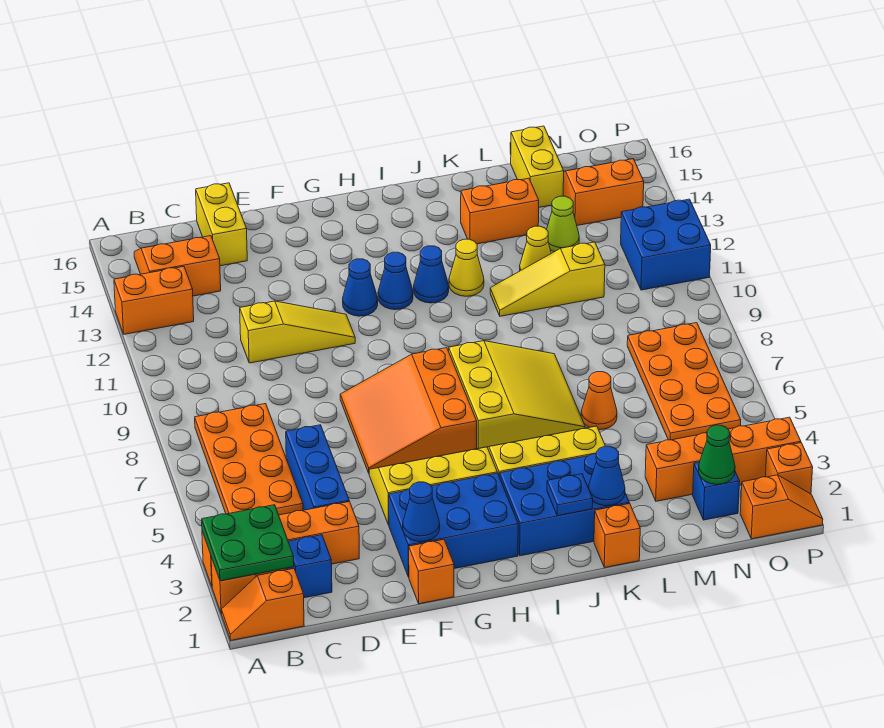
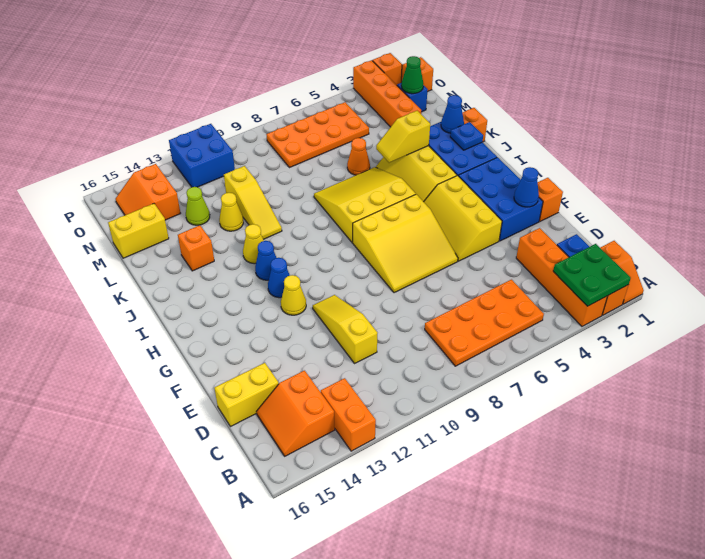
blue brick D4:D6 level 1 -> none
orange slope F6:H8 level 1 top H -> yellow slope F6:H8 level 1 top H
blue cone G12 level 1 -> yellow cone G12 level 1
none -> yellow slope K4:K5 level 2 top 4
orange brick K14:L14 level 1 -> orange brick K14 level 1

